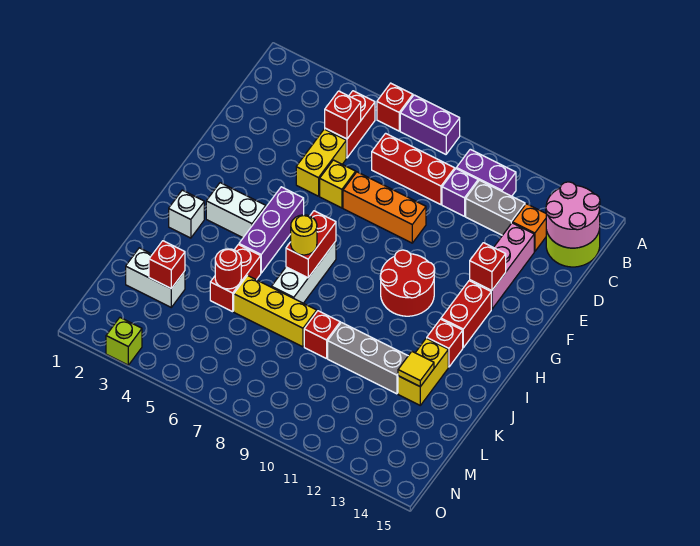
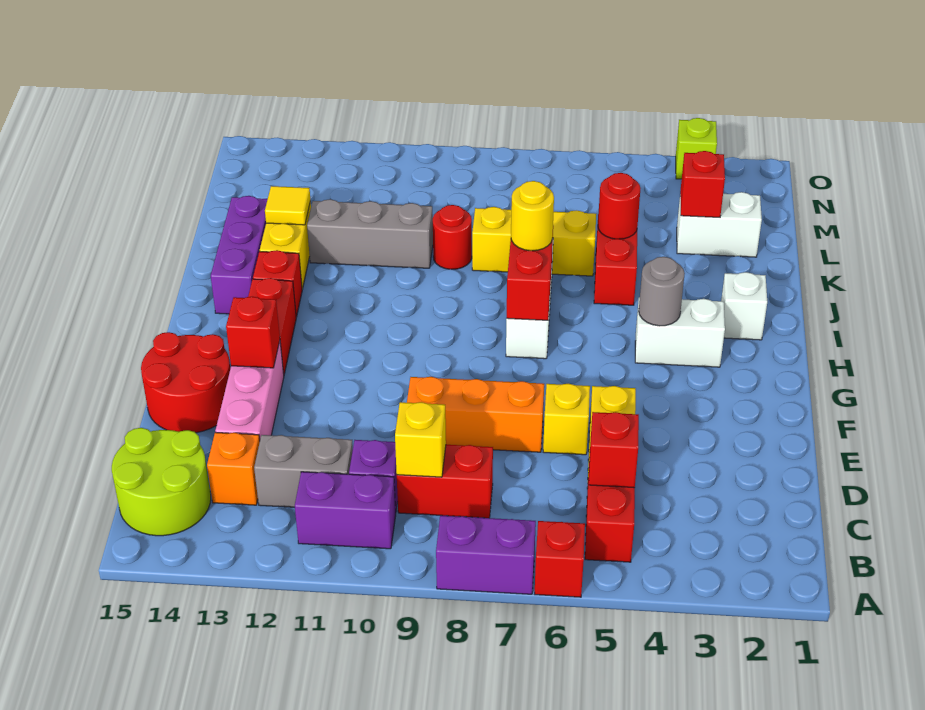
pink round brick B14:C15 level 2 -> none
red brick C7:C9 level 1 -> red brick C8:C9 level 1
none -> yellow brick C9 level 2
purple brick G5:I5 level 1 -> purple brick I14:K14 level 1
red round brick G10:H11 level 1 -> red round brick E14:F15 level 1
none -> grey round brick H4 level 2
red brick K9 level 1 -> red round brick K9 level 1

